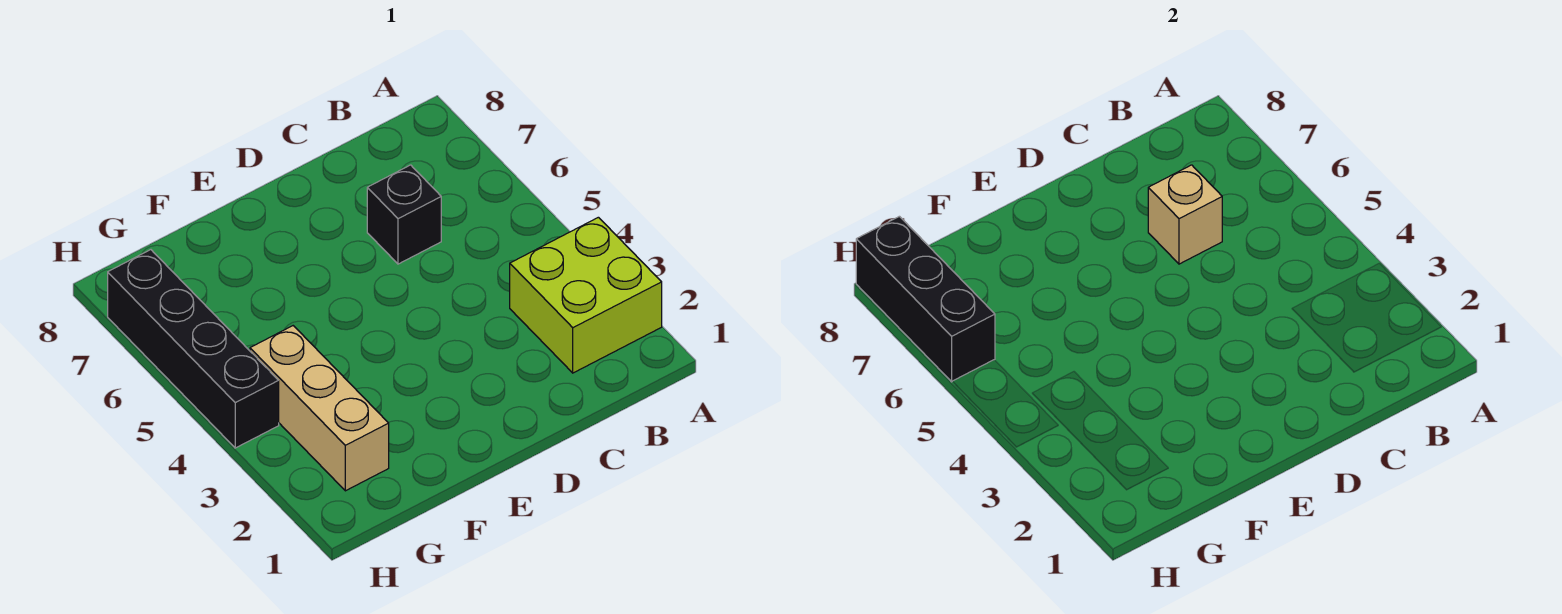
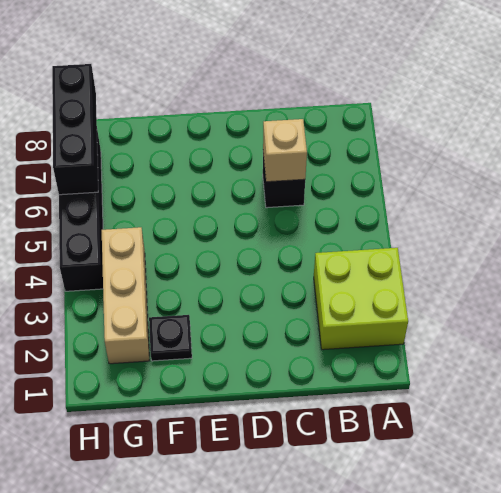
none -> black plate F2 level 1

